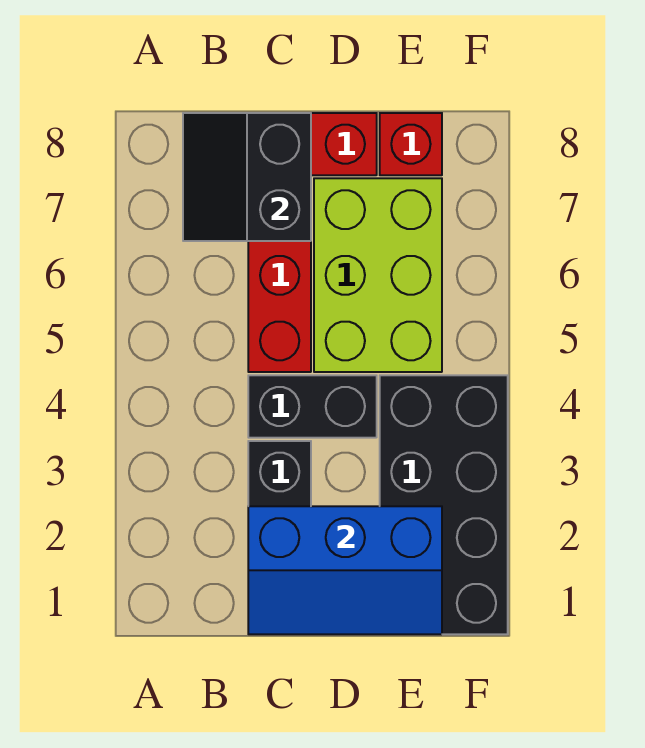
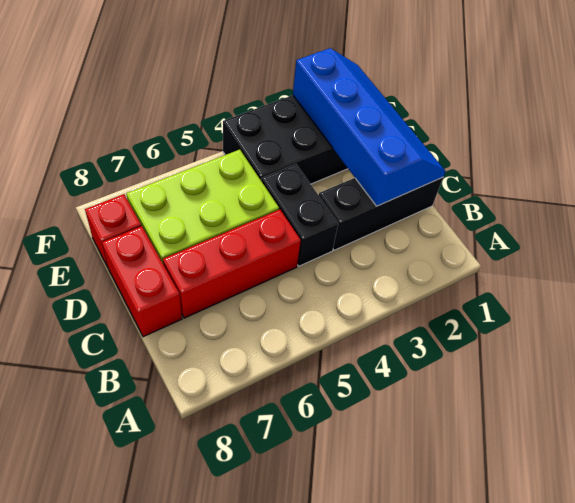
black slope B7:C8 level 2 top C -> none
blue slope C1:E2 level 2 top 2 -> blue slope C1:F2 level 2 top 2

